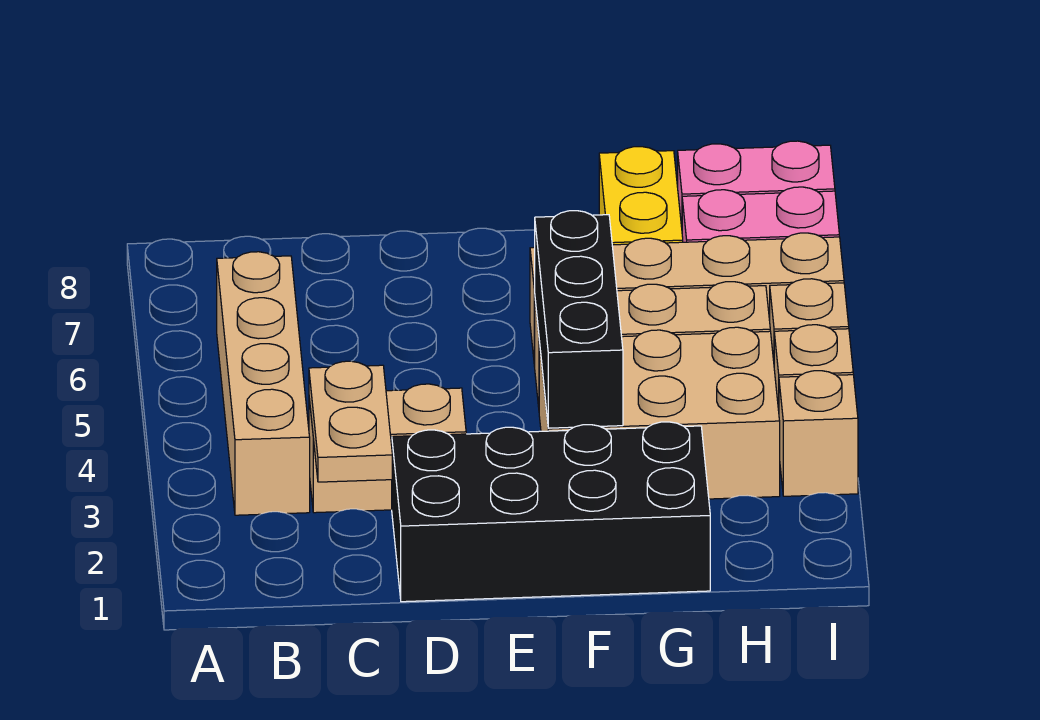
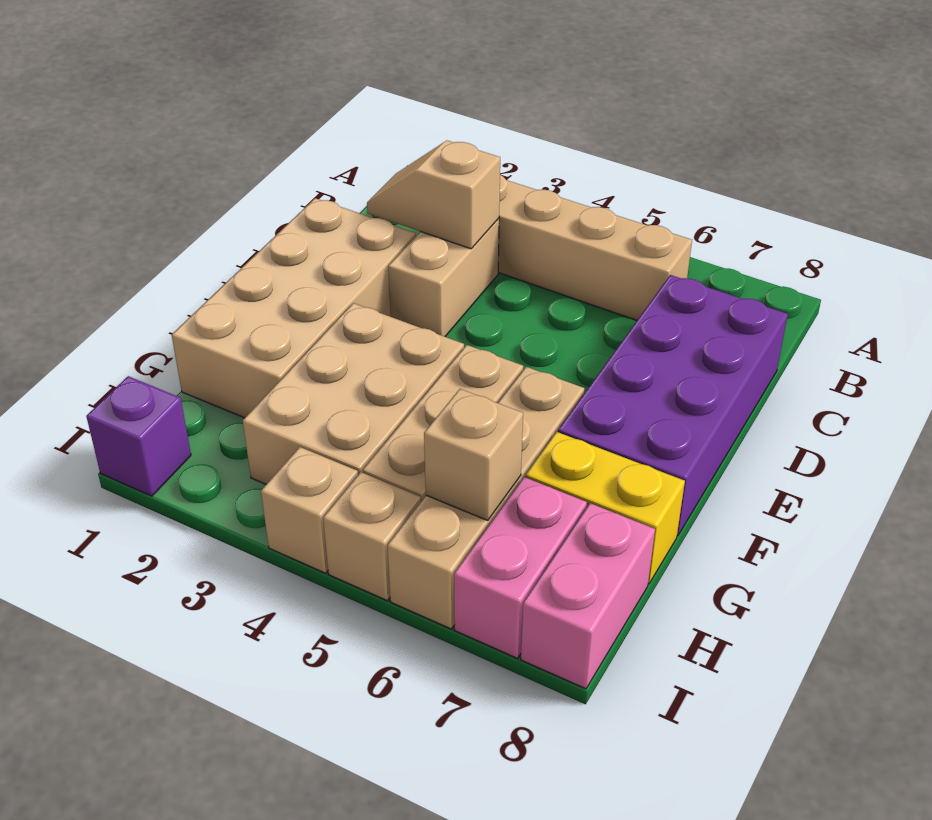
tan plate C2:C3 level 2 -> tan slope C2:C3 level 2 top 3
none -> purple brick C7:F8 level 1
black brick D1:G2 level 1 -> tan brick D1:G2 level 1
black brick F3:F5 level 2 -> none
none -> purple brick I1 level 1
tan brick I3 level 1 -> tan brick H6 level 2

